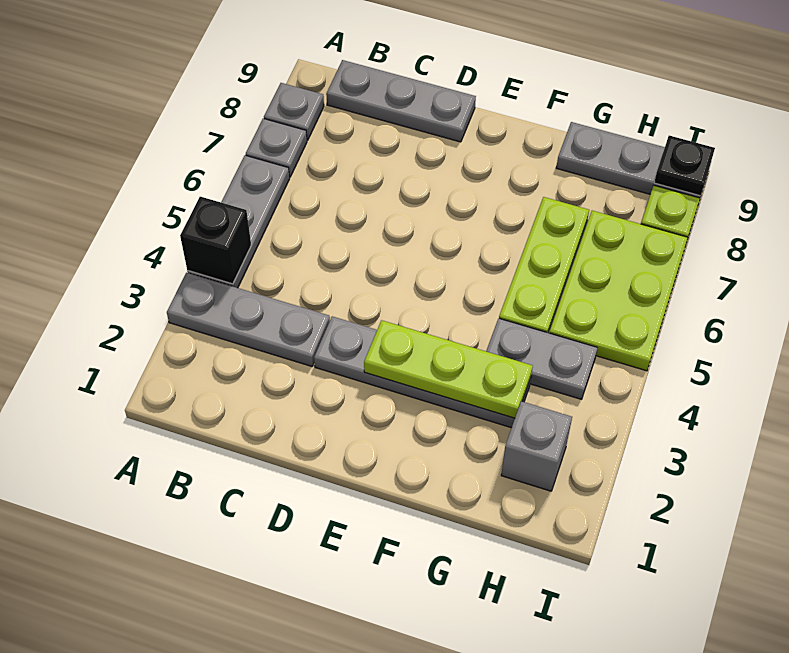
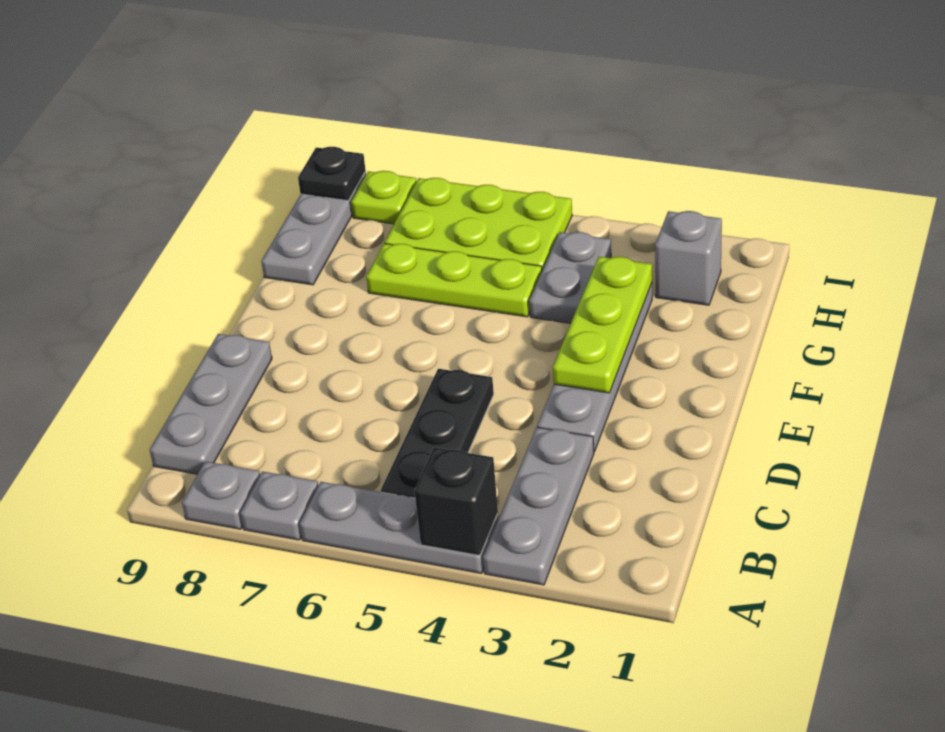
none -> black plate B5:D5 level 1

